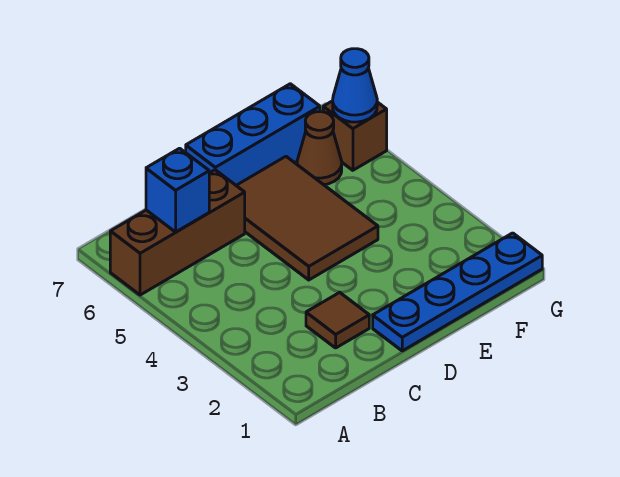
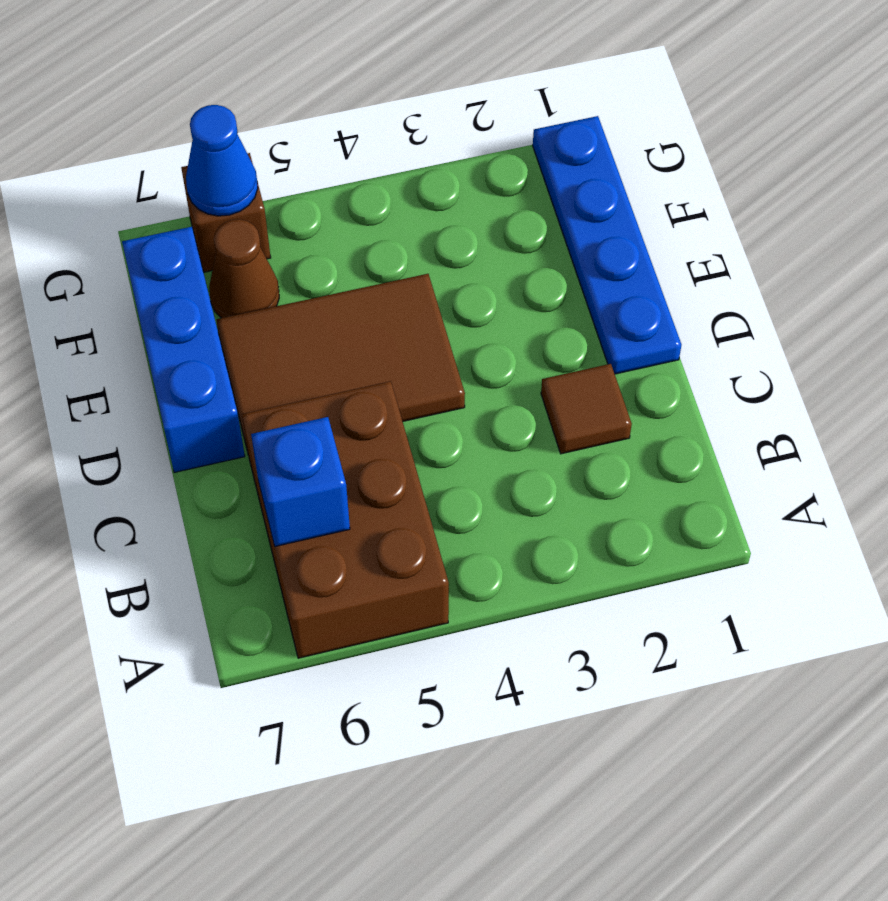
brown brick A6:C6 level 1 -> brown brick A5:C6 level 1

